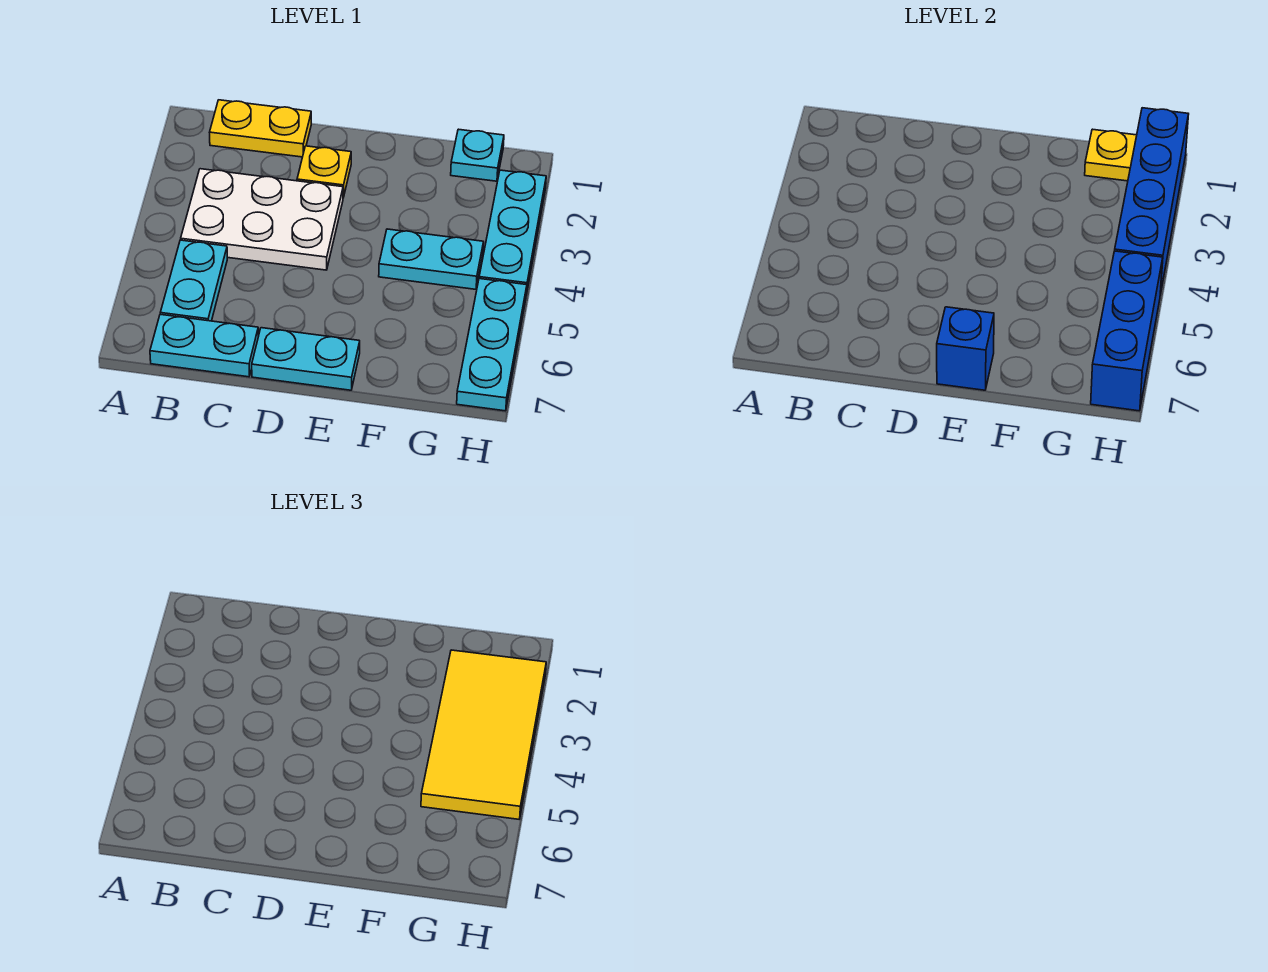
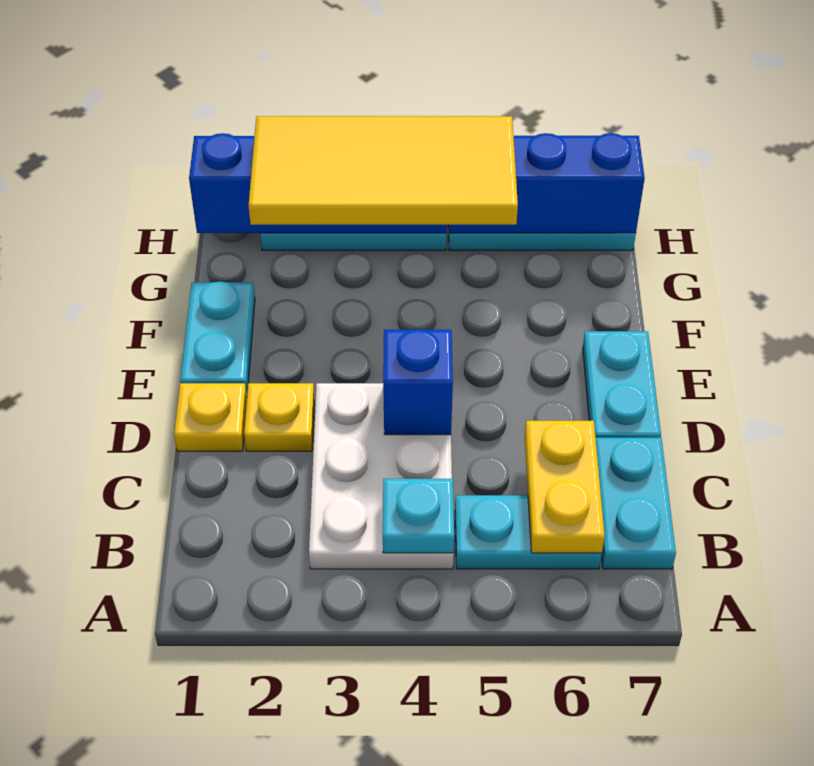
yellow plate B1:C1 level 1 -> yellow plate B6:C6 level 2
blue brick E7 level 2 -> blue brick D4 level 2
cyan plate F4:G4 level 1 -> cyan plate E1:F1 level 1
cyan plate G1 level 1 -> cyan plate B4 level 2
yellow plate G1 level 2 -> yellow plate D1 level 1

